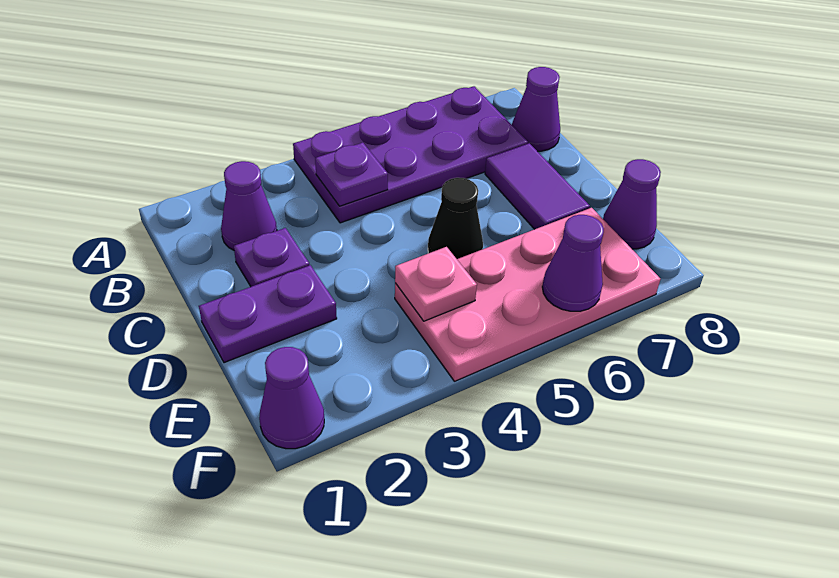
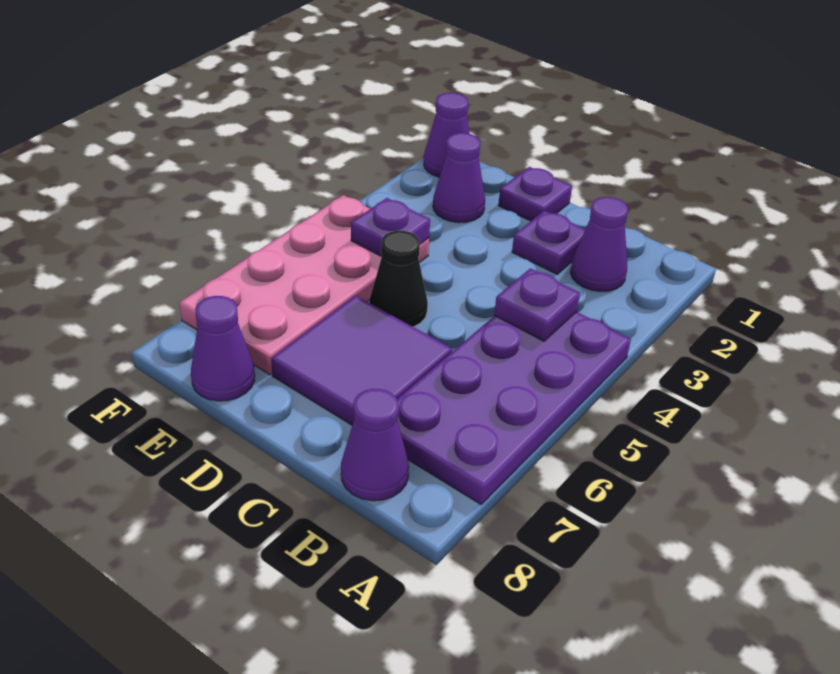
purple tile C7:D7 level 1 -> purple tile C6:D7 level 1
purple plate D1:D2 level 1 -> purple plate D1 level 1
pink plate E4 level 2 -> purple plate E4 level 2
purple cone F6 level 2 -> purple cone E2 level 1

